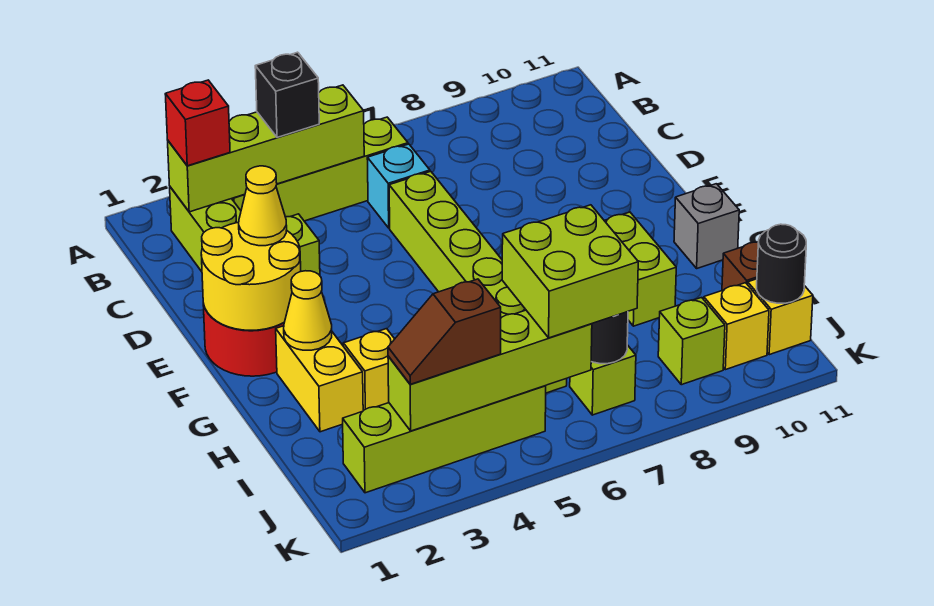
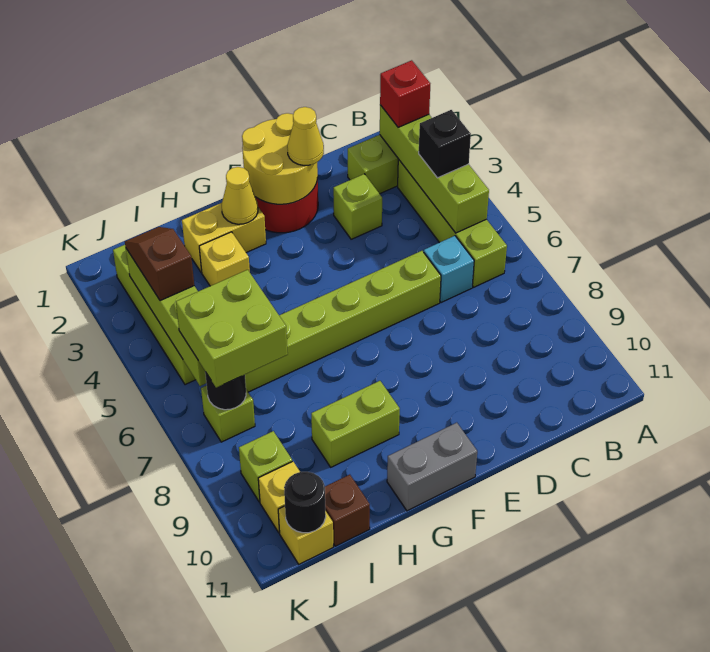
grey brick G11 level 1 -> grey brick F11:G11 level 1

